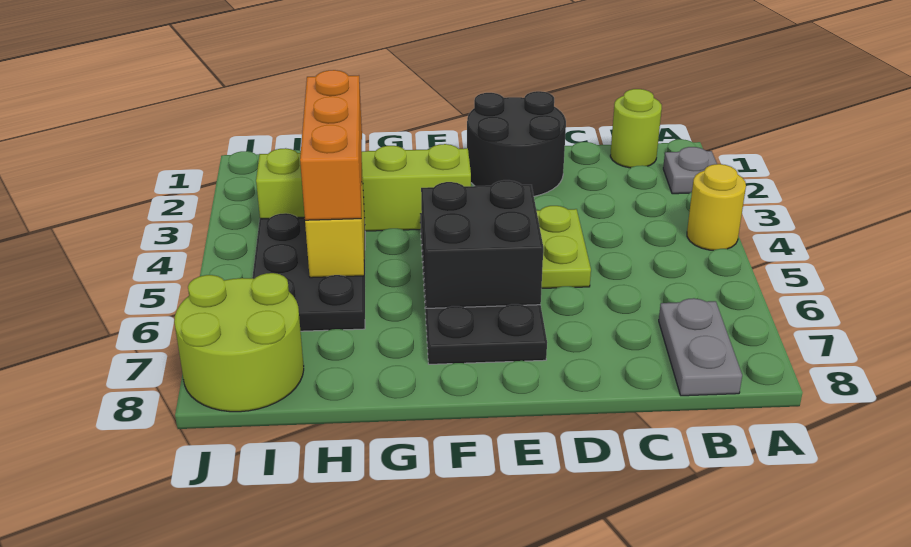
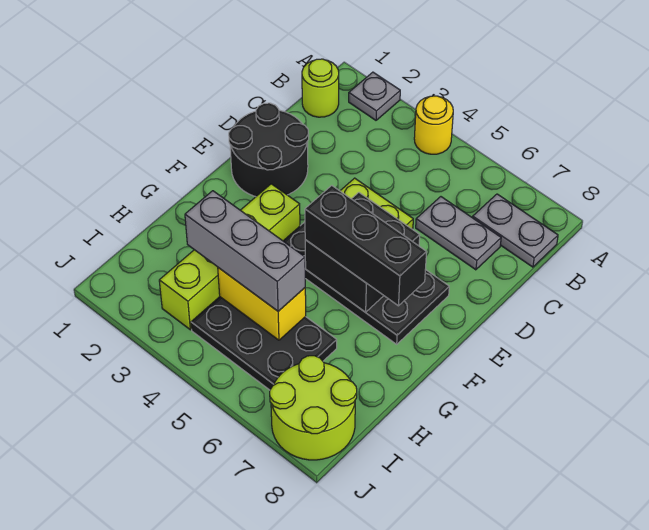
none -> grey plate C6:C7 level 1
none -> black brick F5:F7 level 3
orange brick H3:H5 level 3 -> grey brick H3:H5 level 3

